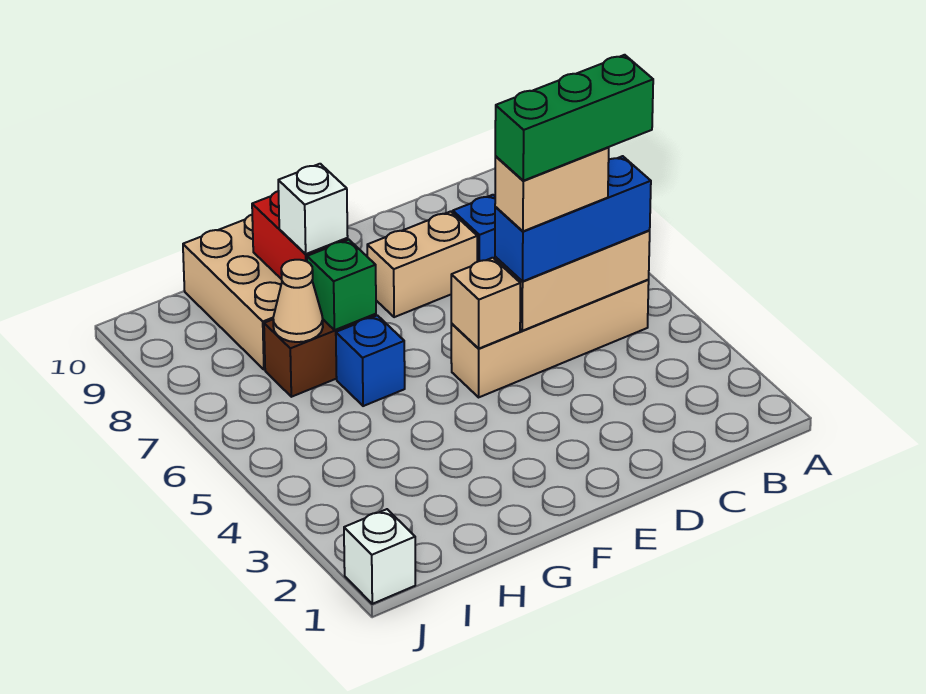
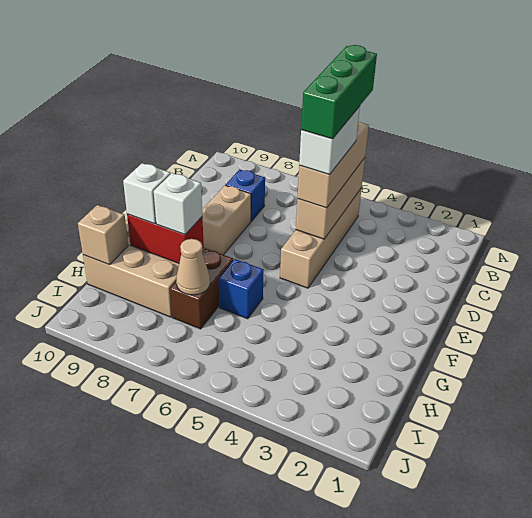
blue brick B5:D5 level 3 -> tan brick B5:D5 level 3
tan brick C5:D5 level 4 -> white brick C5:D5 level 4
tan brick E5 level 2 -> tan brick H10 level 2
green brick G7 level 2 -> none
white brick J1 level 1 -> white brick G9 level 3

